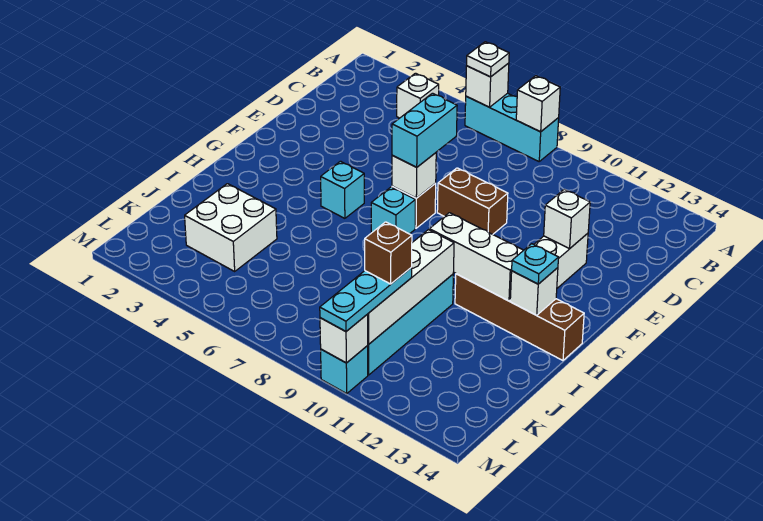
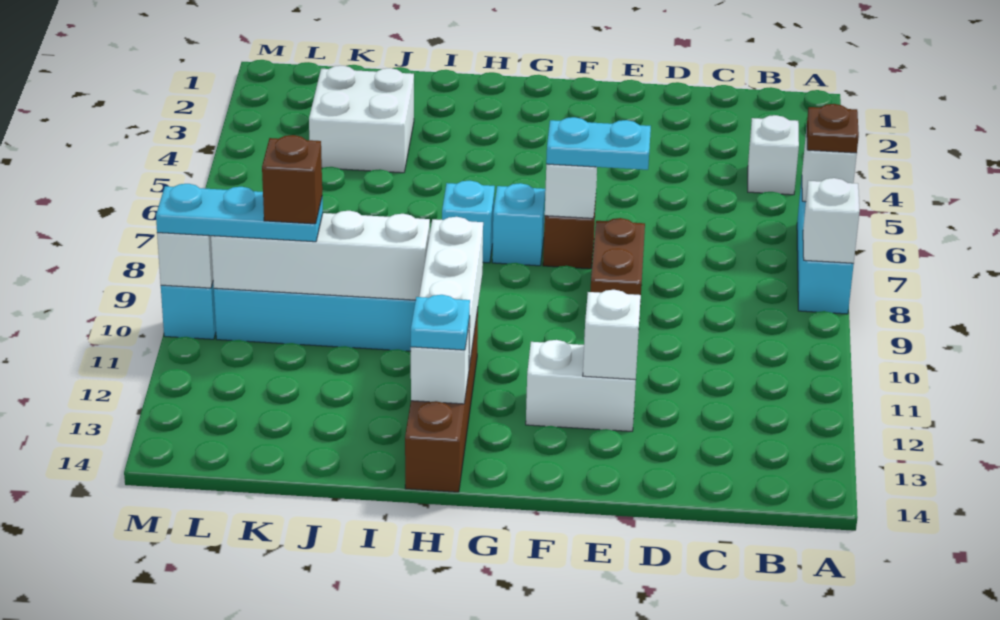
white plate A6 level 3 -> brown plate A6 level 3
cyan brick E7:F7 level 3 -> cyan plate E7:F7 level 3
cyan brick G5 level 1 -> cyan brick H7 level 1

